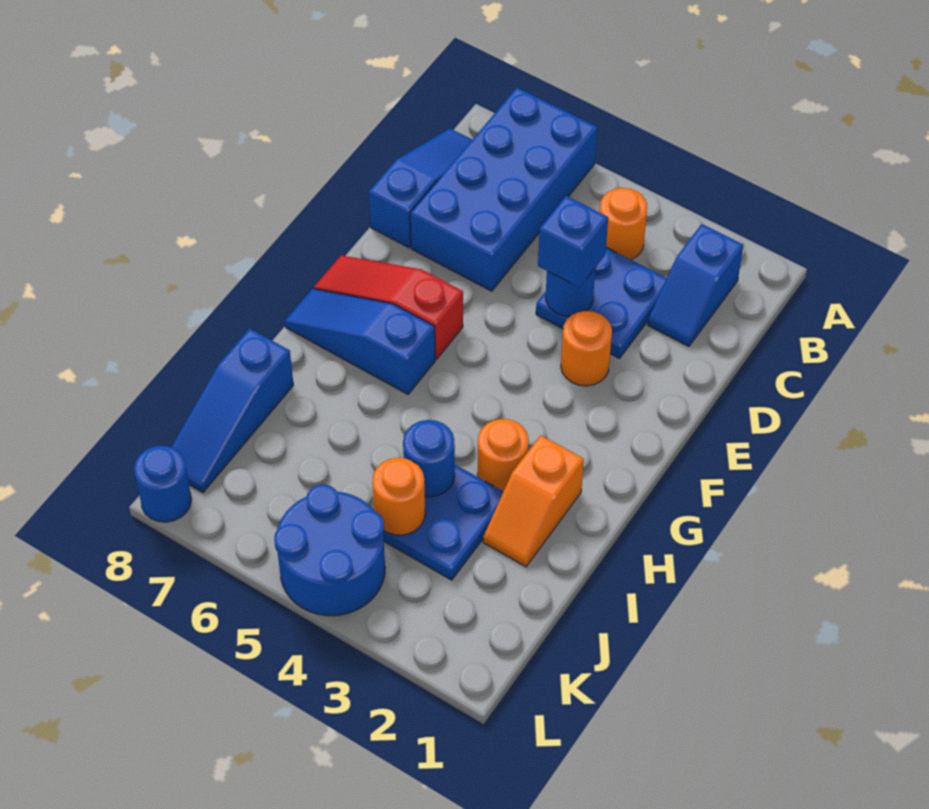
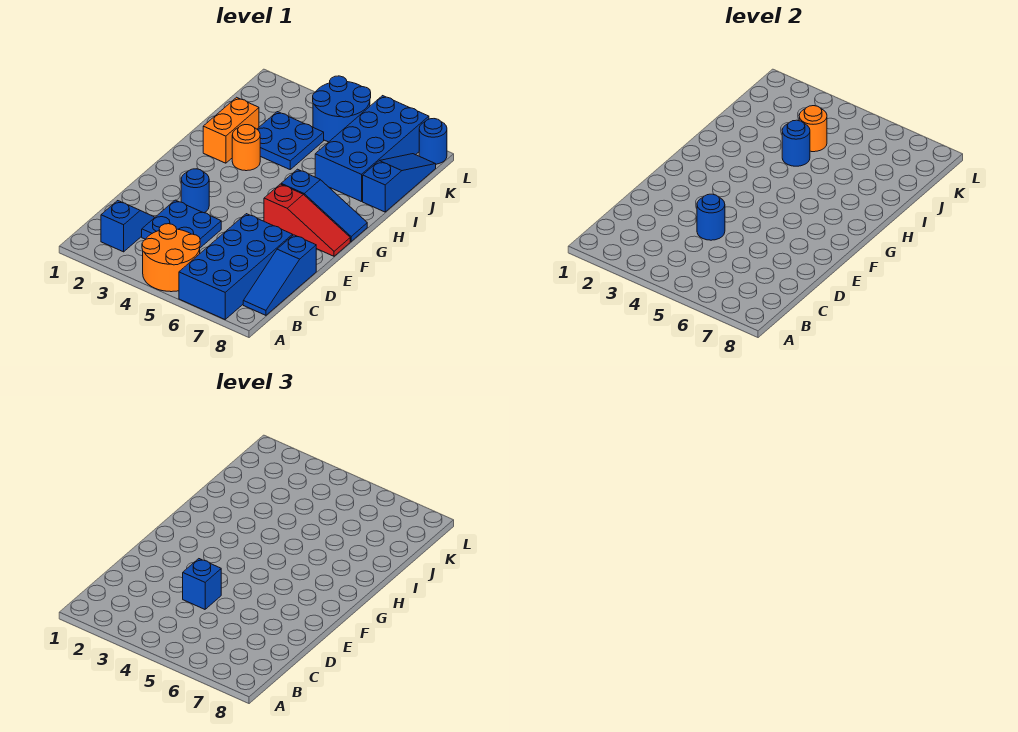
orange round brick B4 level 1 -> orange round brick A4:B5 level 1
orange round brick E3 level 1 -> blue round brick E3 level 1
orange slope H2:I2 level 1 top H -> orange brick H2:I2 level 1
none -> blue brick I6:L7 level 1

